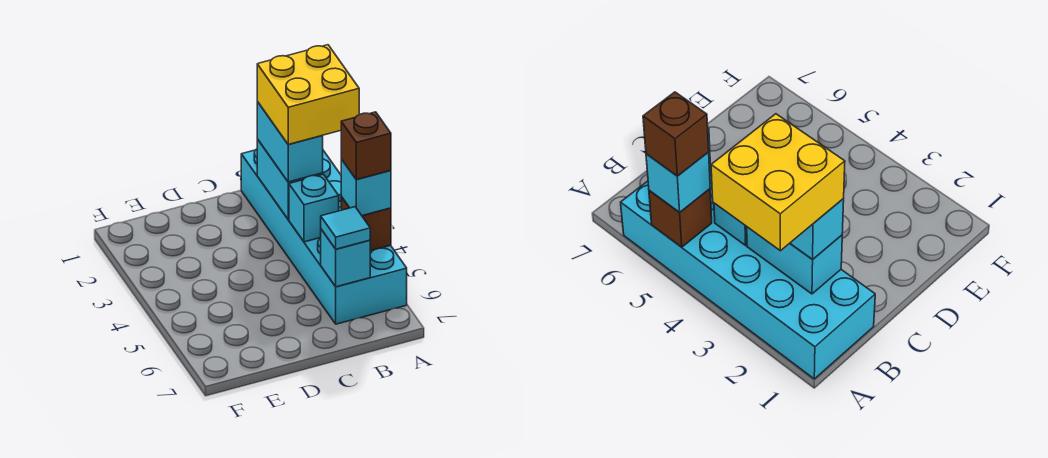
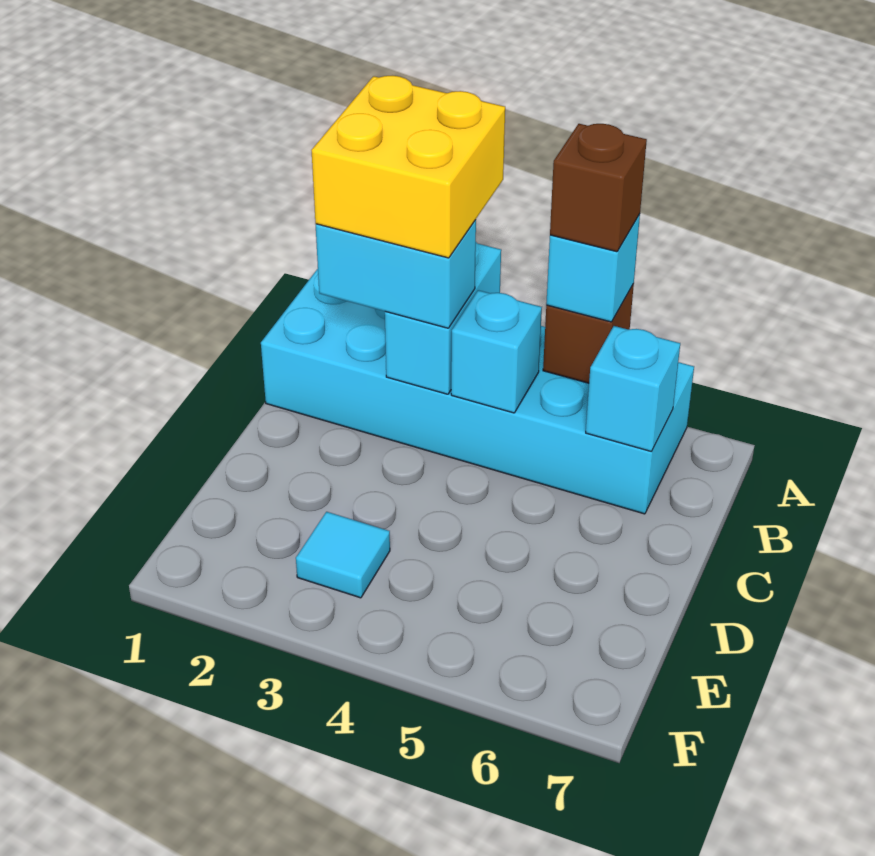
cyan brick B2:B3 level 2 -> cyan brick A3:B3 level 2
cyan tile B6 level 3 -> cyan tile E3 level 1

